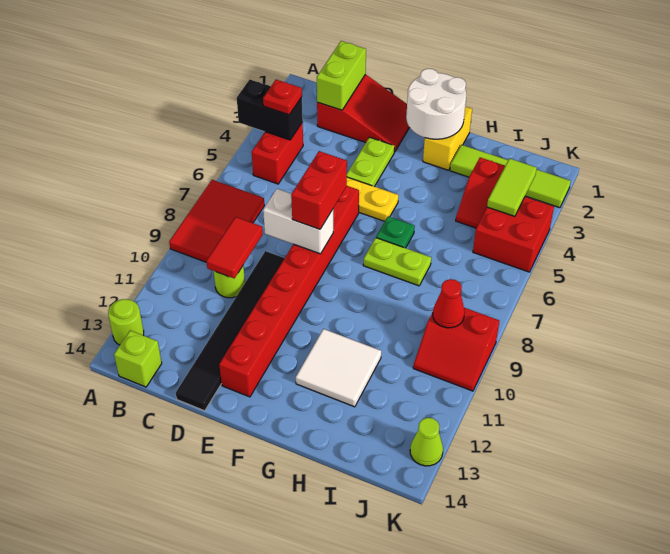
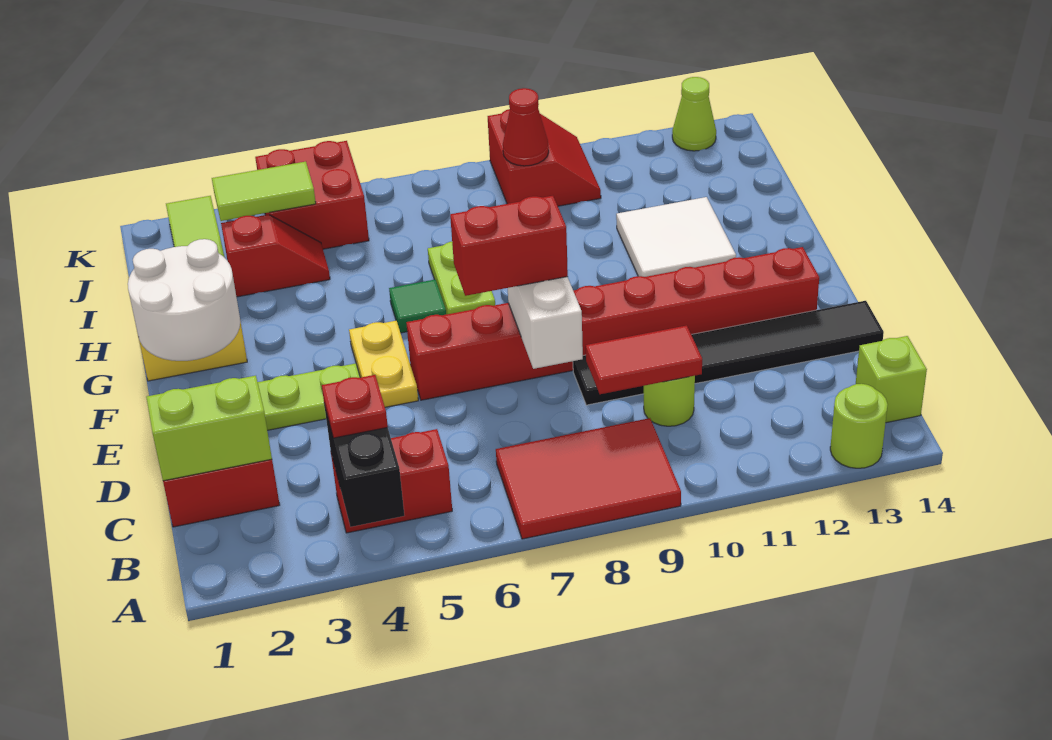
green plate G6 level 1 -> green tile G6 level 1

